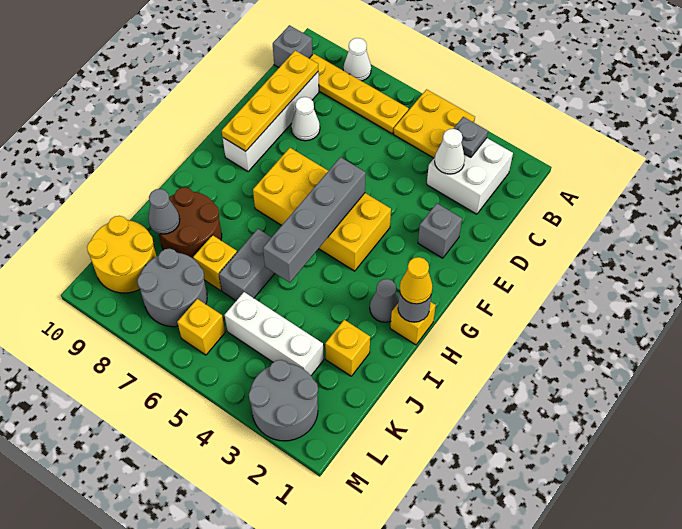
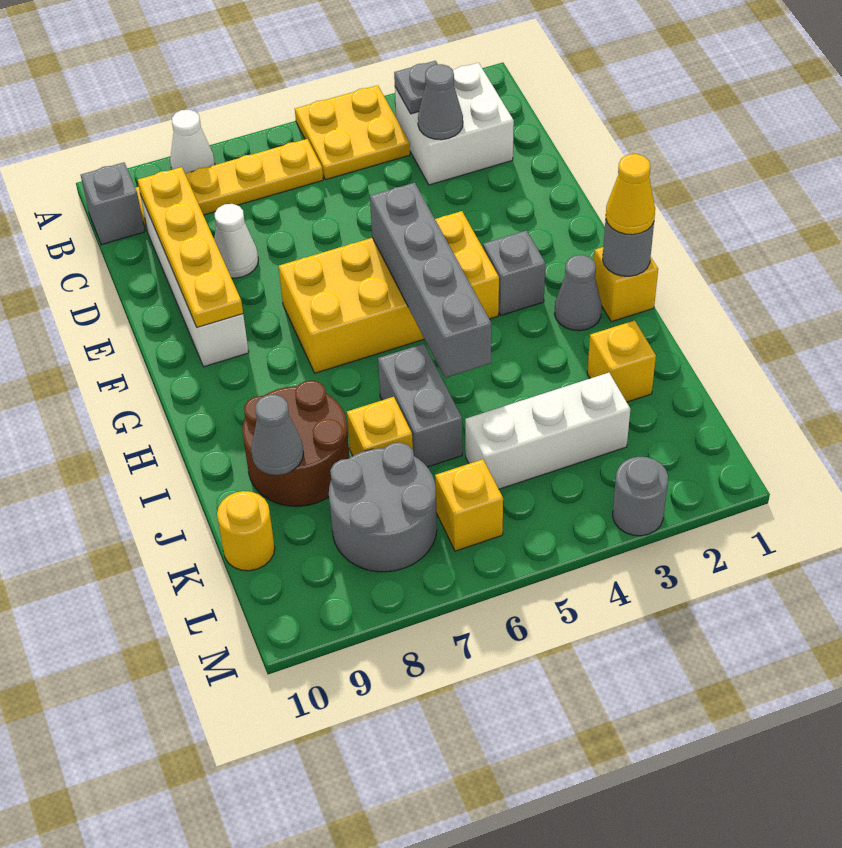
white cone C3 level 2 -> grey cone C3 level 2
grey brick E2 level 1 -> grey brick G3 level 1
yellow round brick K9:L10 level 1 -> yellow round brick K10 level 1
grey round brick L2:M3 level 1 -> grey round brick M3 level 1

